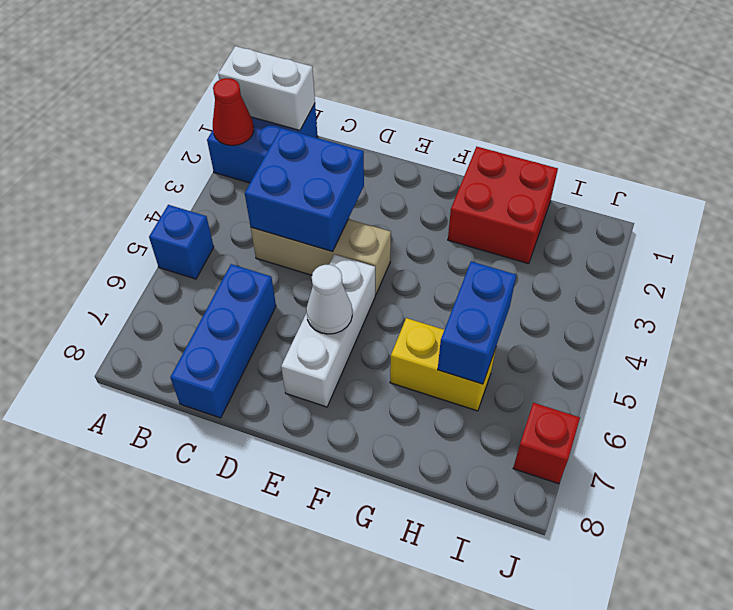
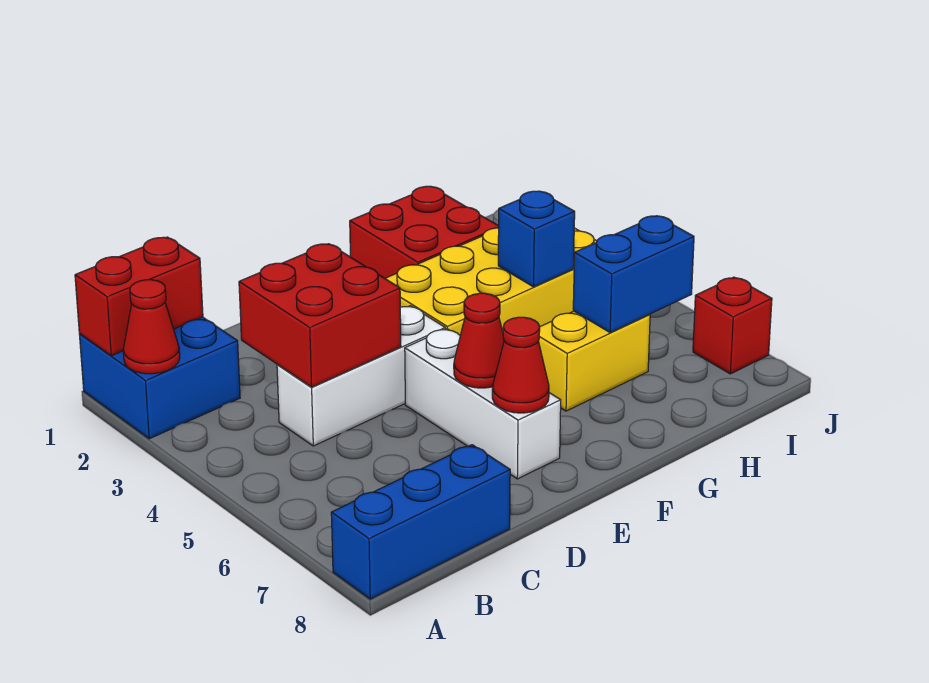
white brick A1:B1 level 2 -> red brick A1:B1 level 2
blue brick A5 level 1 -> blue brick H4 level 2
blue brick C3:D4 level 2 -> red brick C3:D4 level 2
tan brick C4:E4 level 1 -> white brick C4:E4 level 1
blue brick C6:C8 level 1 -> blue brick A8:C8 level 1
white cone E6 level 2 -> red cone E6 level 2
none -> red cone E7 level 2
none -> yellow brick F3:I4 level 1
blue brick H5:H6 level 2 -> blue brick H6:I6 level 2

